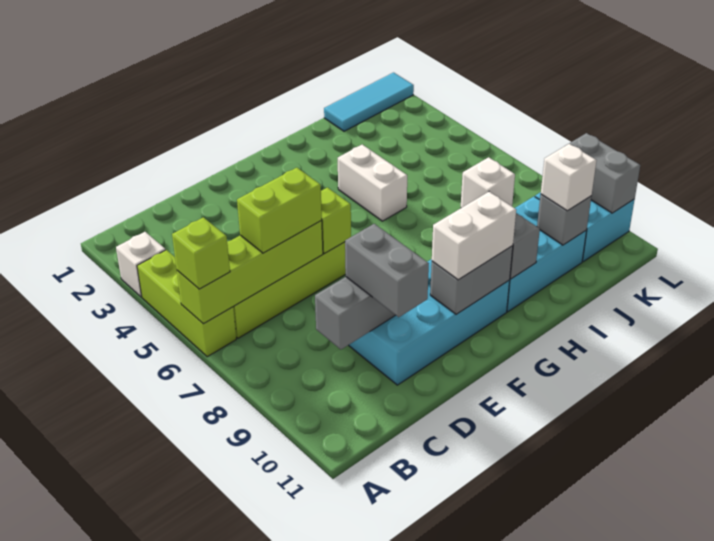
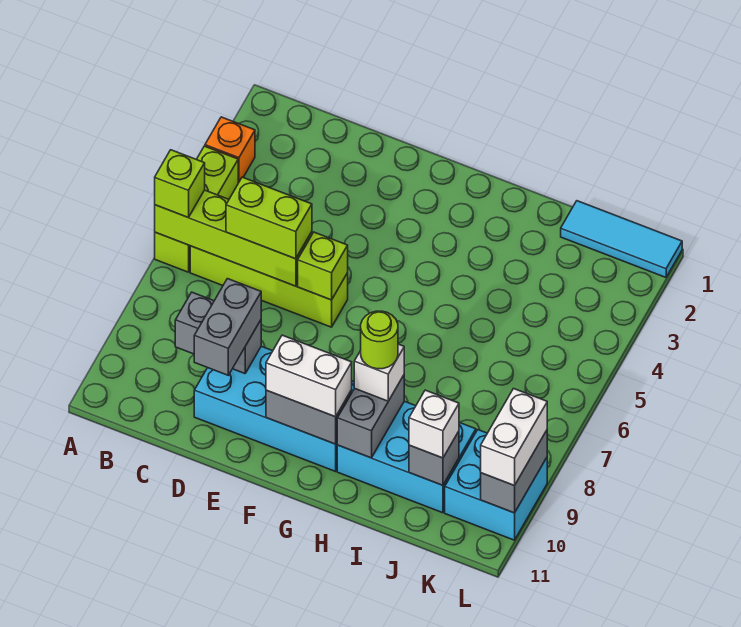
white brick A3 level 1 -> orange brick A3 level 1
white brick H4:H5 level 1 -> white brick L9:L10 level 3
none -> lime round brick H9 level 4

